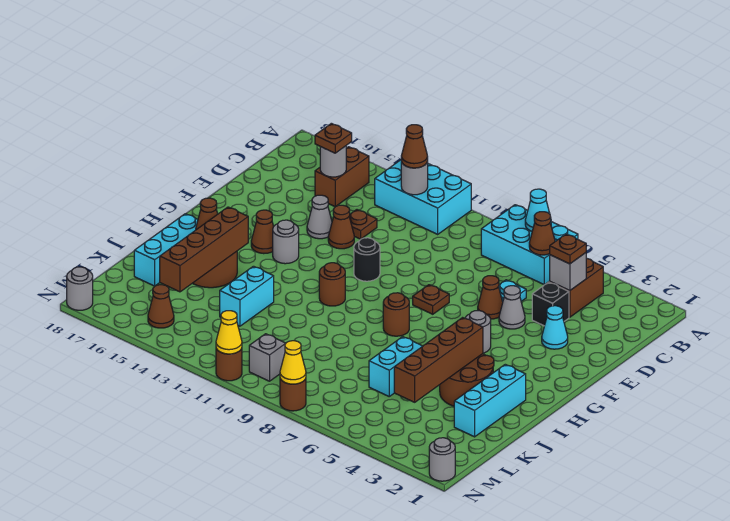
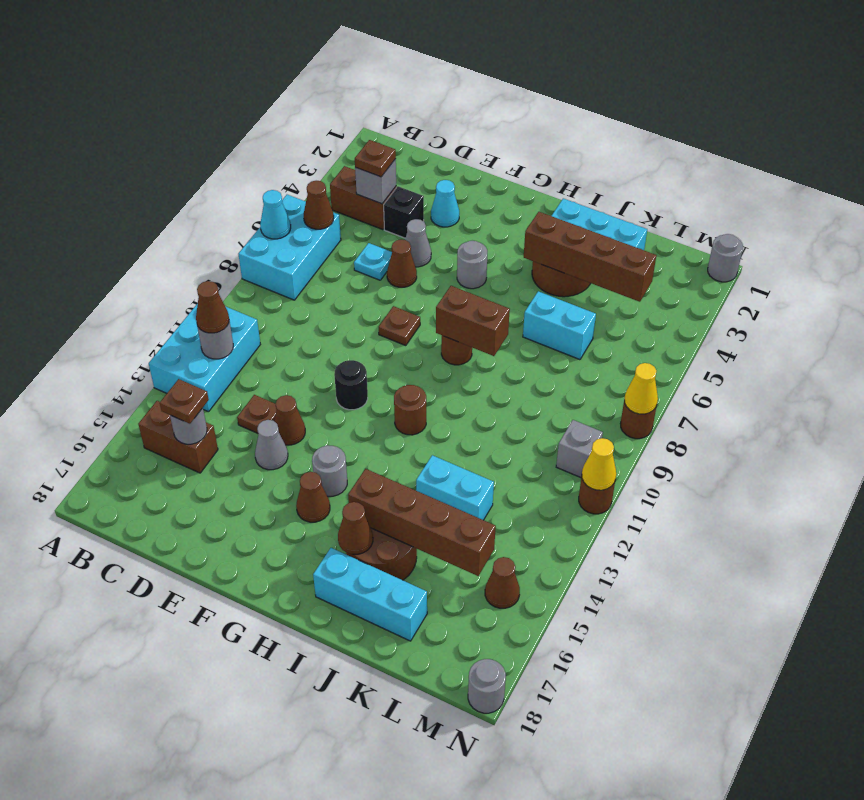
none -> brown brick H8:I8 level 2

